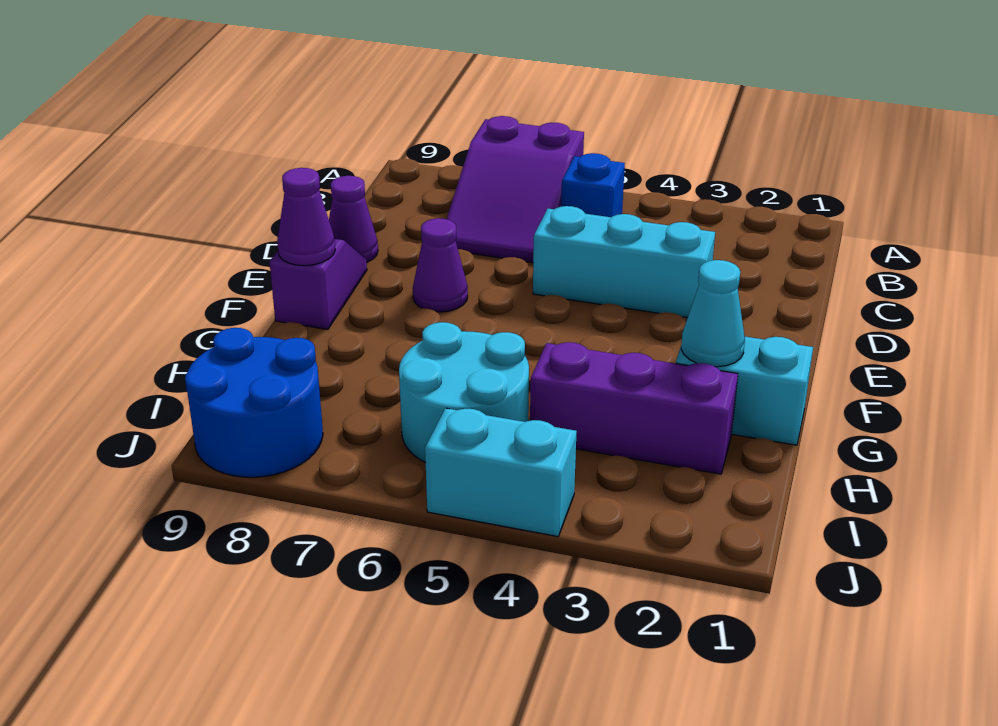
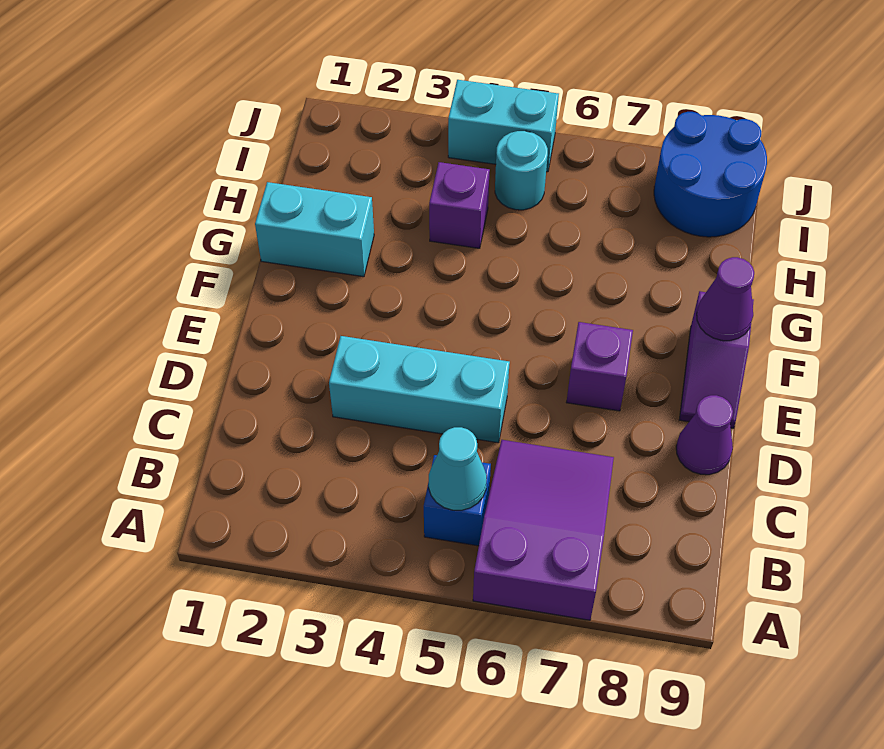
purple cone E7 level 1 -> purple brick E7 level 1
cyan cone G2 level 2 -> cyan cone B5 level 2
purple brick H2:H4 level 1 -> purple brick H4 level 1
cyan round brick H5:I6 level 1 -> cyan round brick I5 level 1

